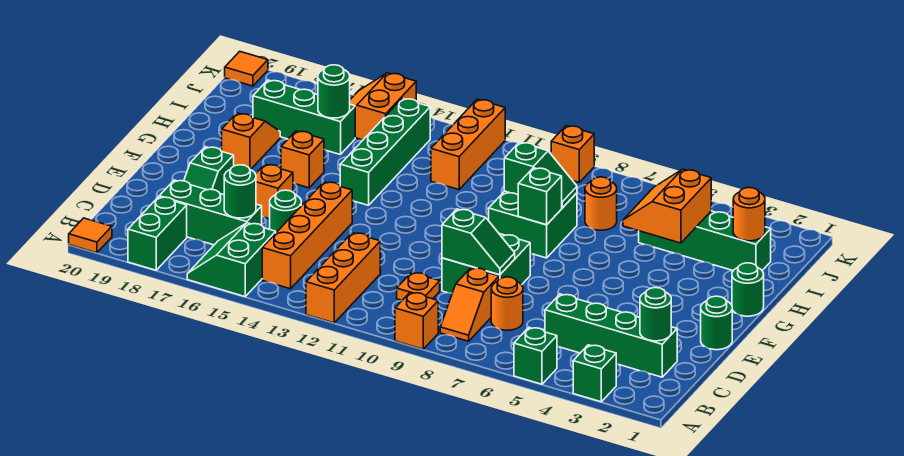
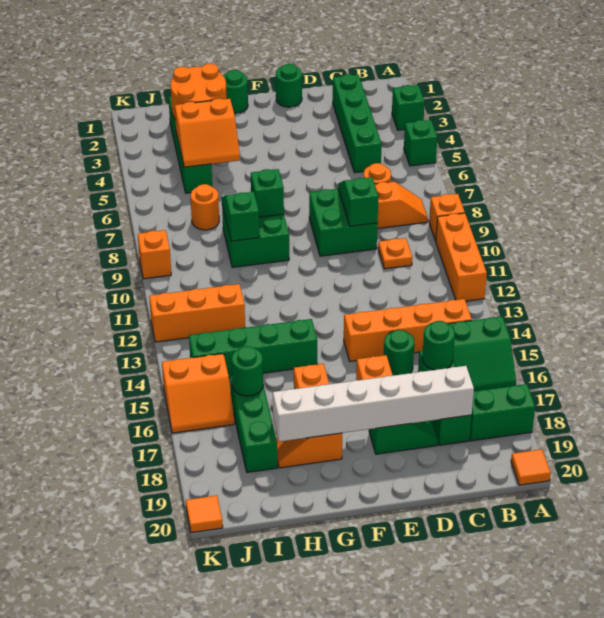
orange brick A12:C12 level 1 -> orange brick A10:A12 level 1
green round brick C2 level 2 -> none
none -> white brick C18:H18 level 2
orange round brick I2 level 2 -> orange round brick H2:I3 level 2

